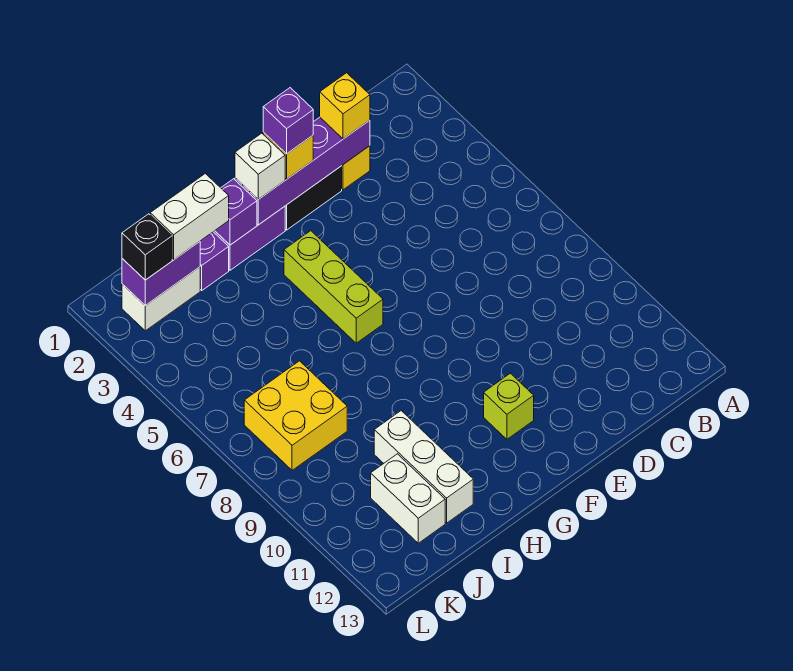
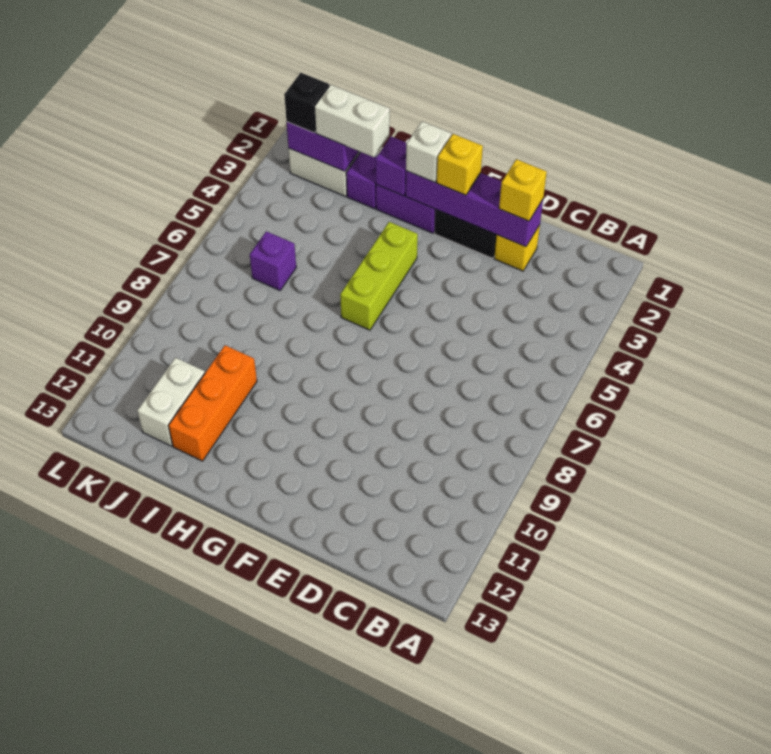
purple brick F2 level 4 -> purple brick J6 level 1
lime brick F11 level 1 -> none
white brick I10:I12 level 1 -> orange brick I10:I12 level 1
yellow brick J7:K8 level 1 -> none

